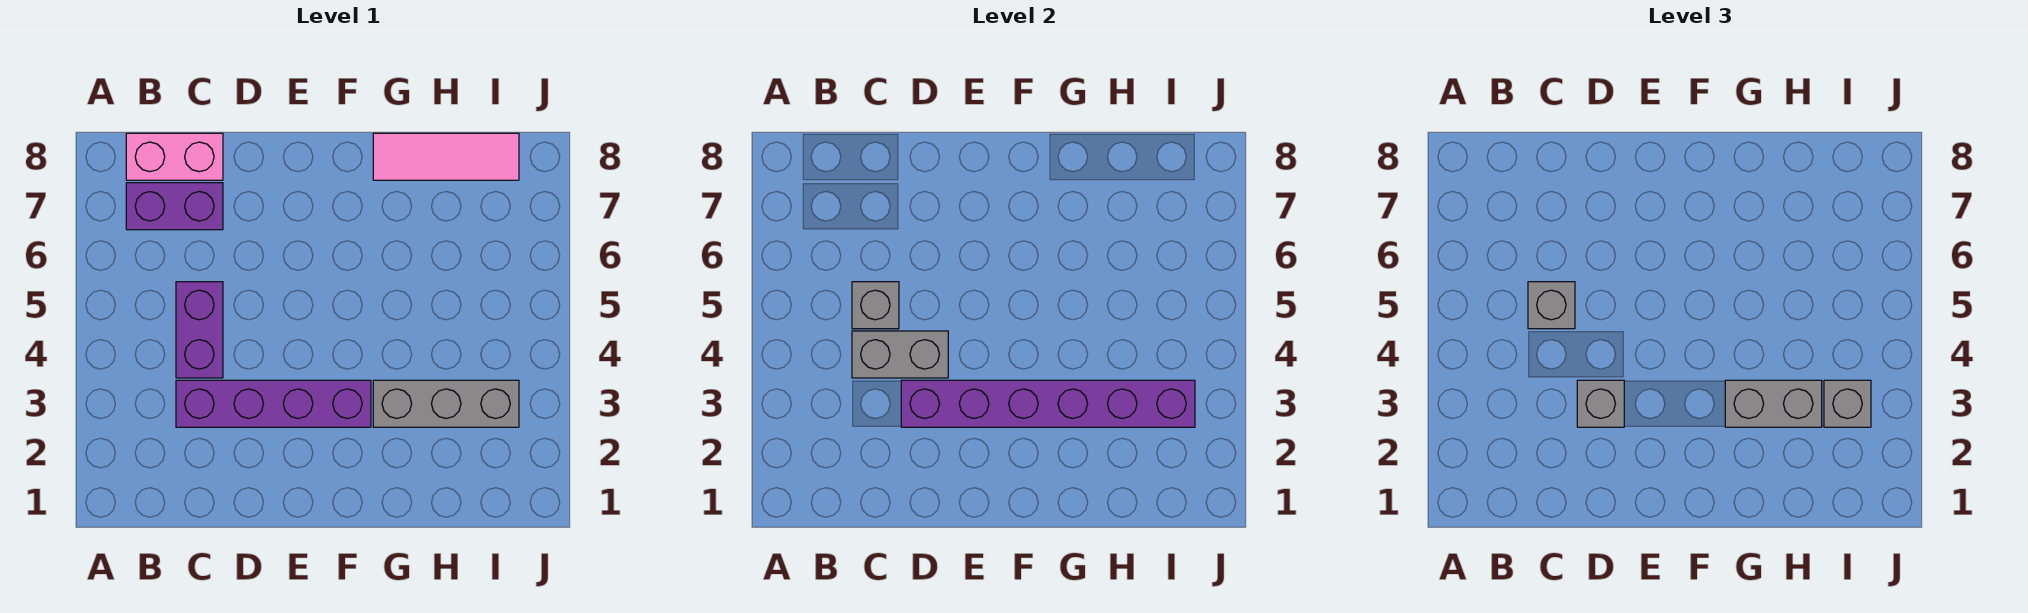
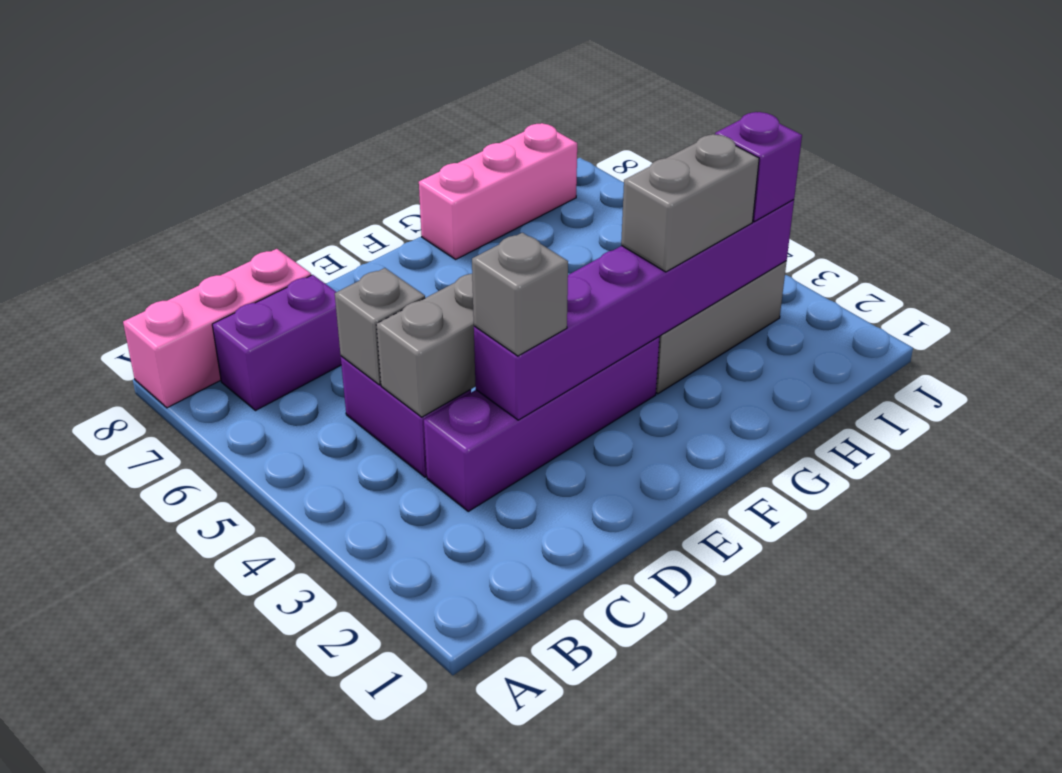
pink brick B8:C8 level 1 -> pink brick A8:C8 level 1
grey brick C5 level 3 -> none
pink tile G8:I8 level 1 -> pink brick G8:I8 level 1
grey brick I3 level 3 -> purple brick I3 level 3

